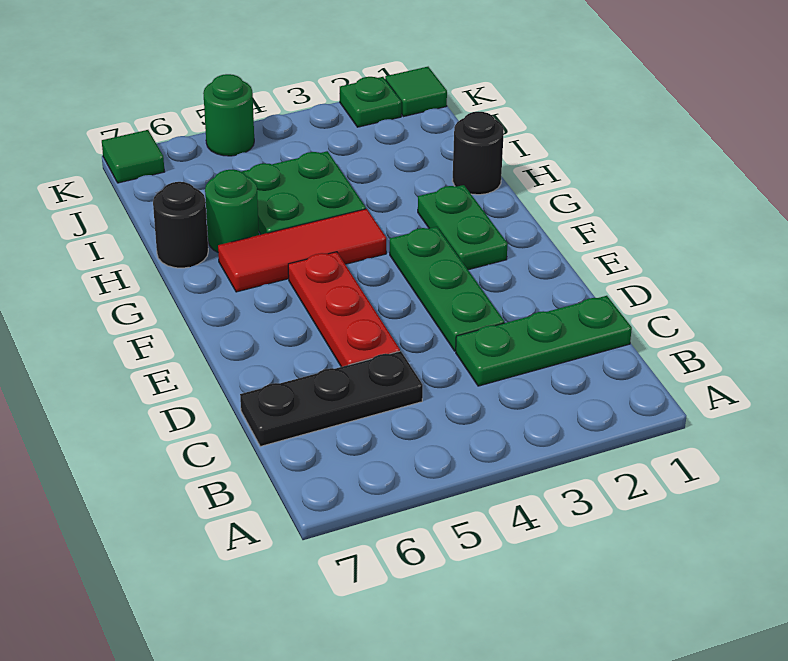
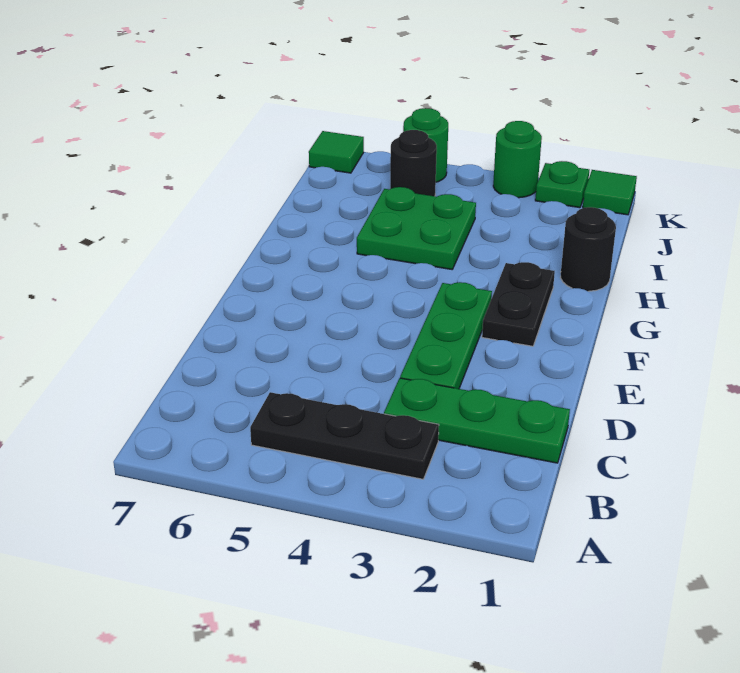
black plate C5:C7 level 1 -> black plate B3:B5 level 1
red plate D5:F5 level 1 -> none
green plate F2:G2 level 1 -> black plate F2:G2 level 1
red tile G4:G6 level 1 -> none
green round brick H6 level 1 -> green round brick K3 level 1
black round brick H7 level 1 -> black round brick J5 level 1

